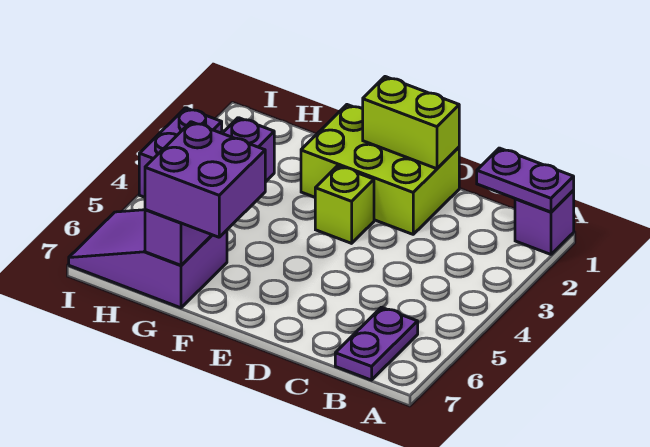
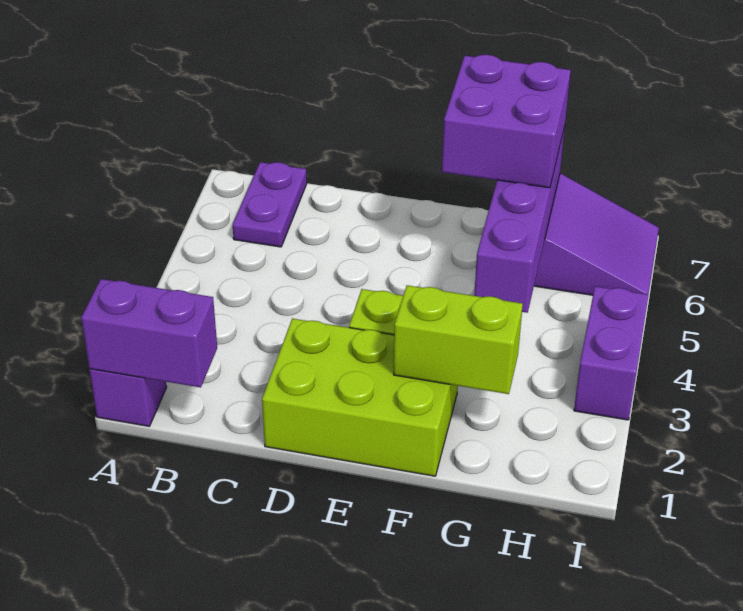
purple plate A1:B1 level 2 -> purple brick A1:B1 level 2
lime brick D1:E1 level 2 -> lime brick F2:G2 level 2

